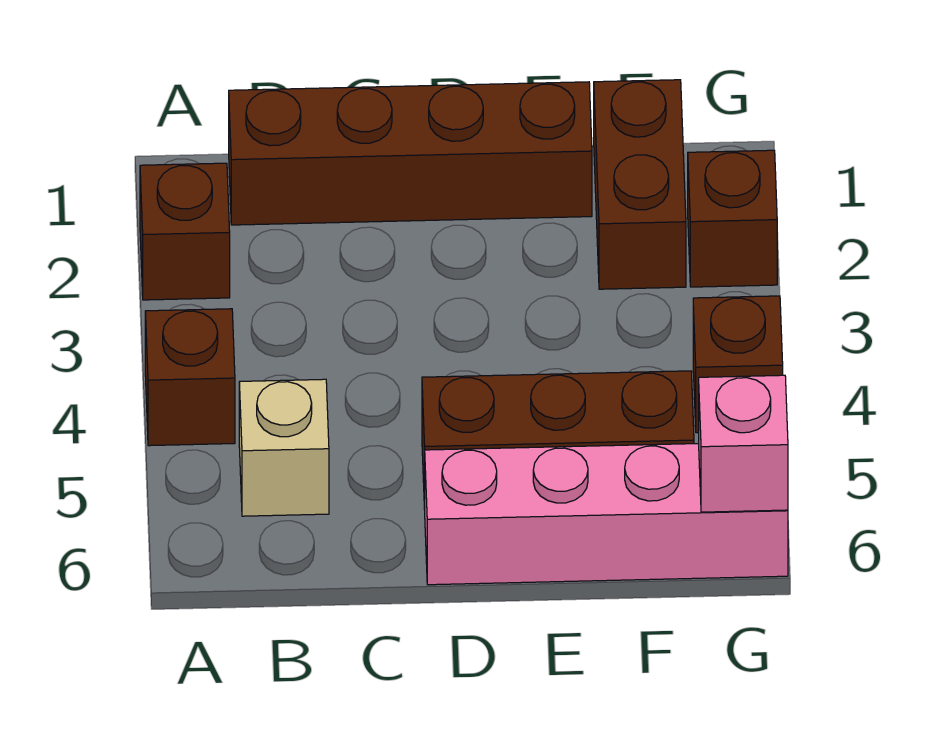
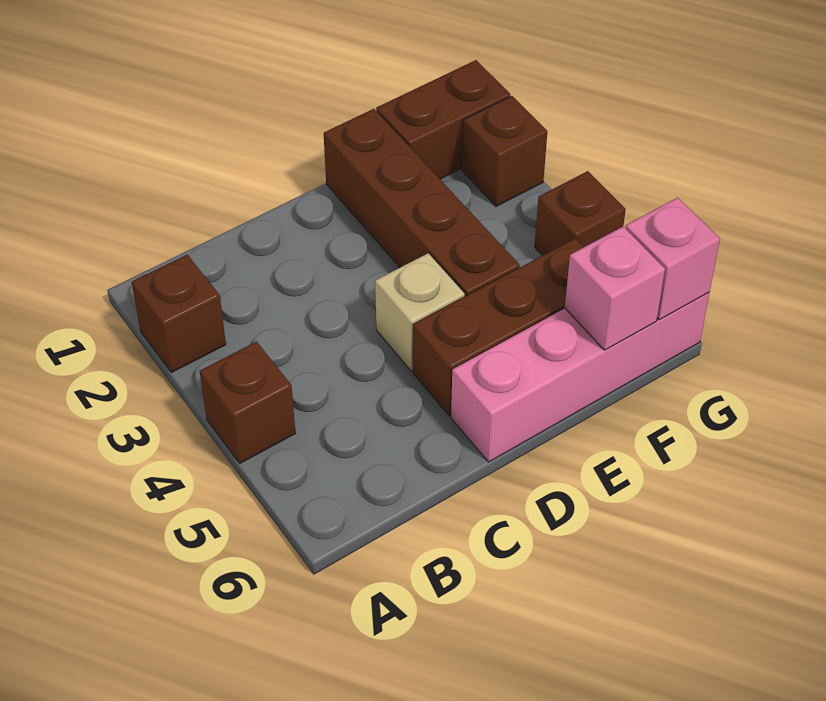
brown brick B1:E1 level 1 -> brown brick E1:E4 level 1
tan brick B5 level 1 -> tan brick D4 level 1
brown brick F1:F2 level 1 -> brown brick F1:G1 level 1
none -> pink brick F6 level 2

